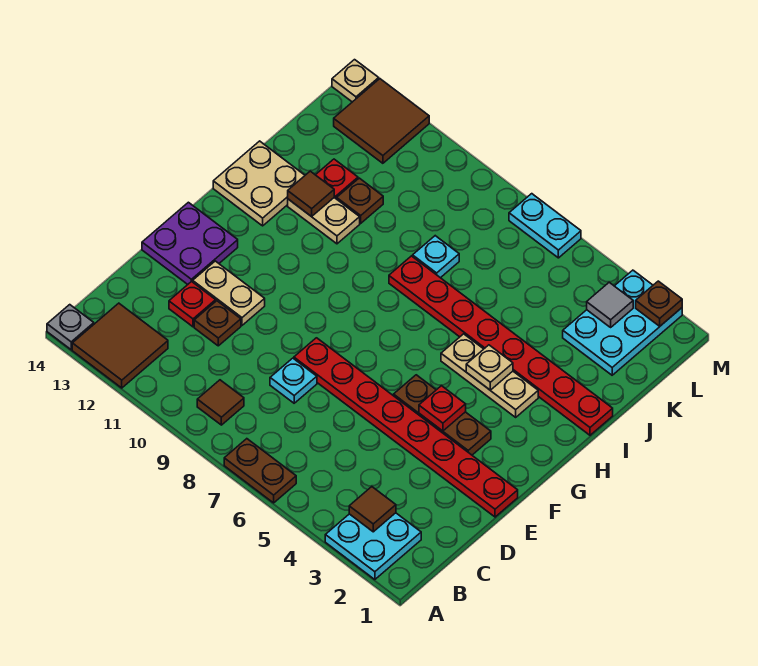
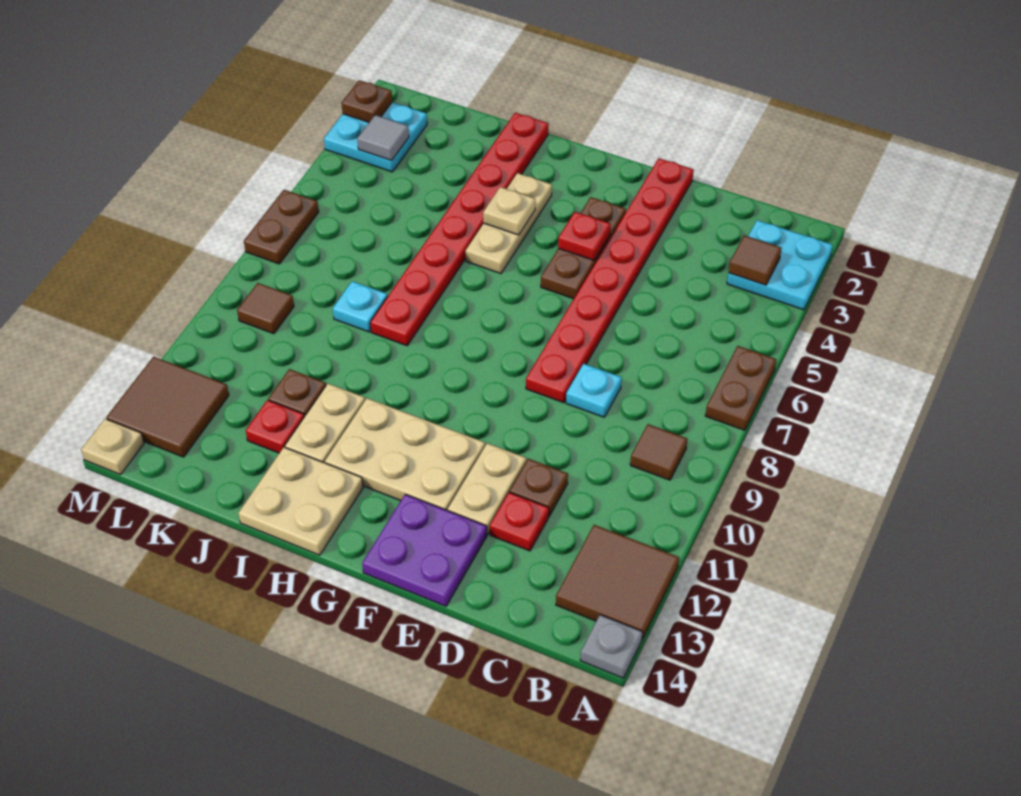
none -> tan plate F11:H12 level 1
brown tile I12 level 2 -> brown tile L9 level 1
cyan plate K2:M3 level 1 -> cyan plate L2:M3 level 1
cyan plate M6:M7 level 1 -> brown plate M6:M7 level 1

